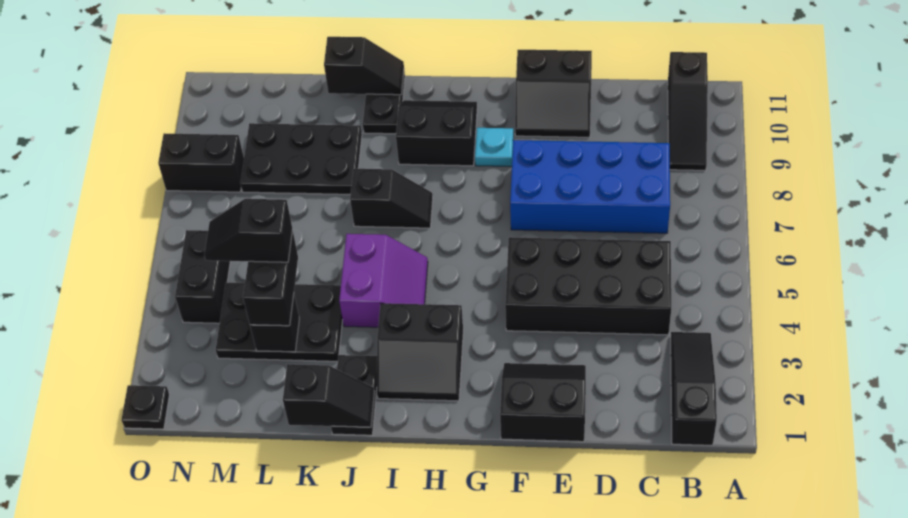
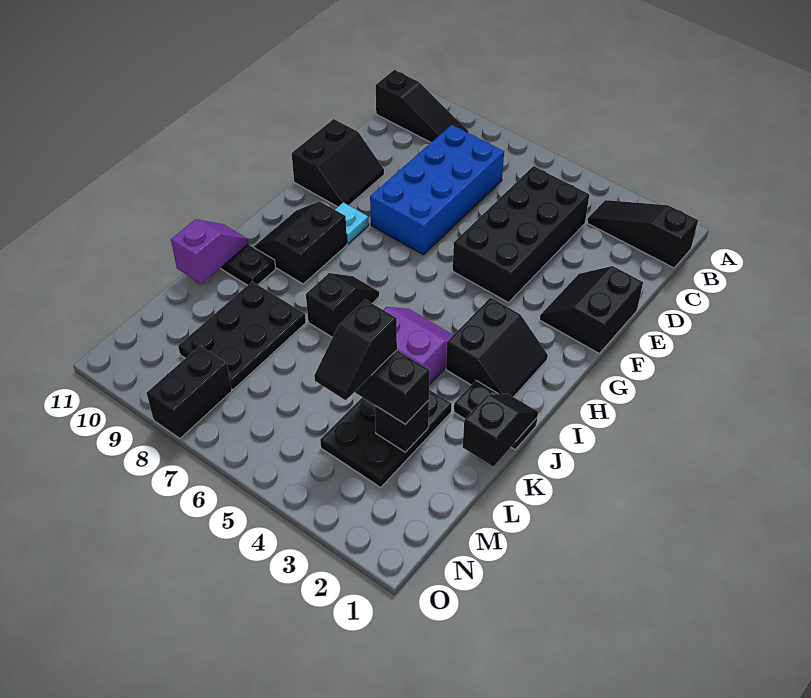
black slope J11:K11 level 2 top K -> purple slope J11:K11 level 2 top K
black brick N4:N5 level 1 -> none
black plate O1 level 1 -> none

